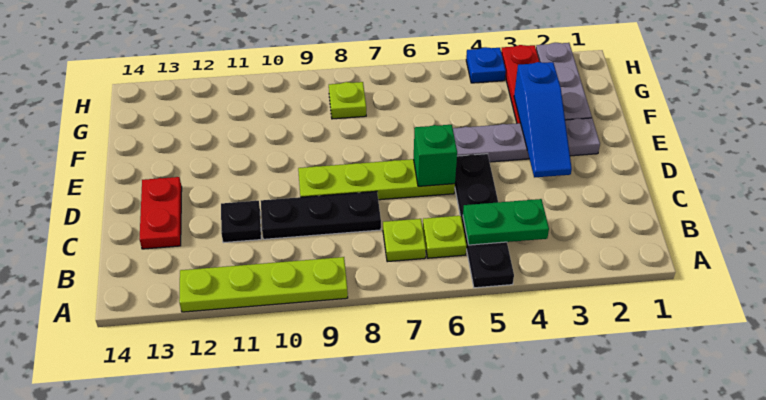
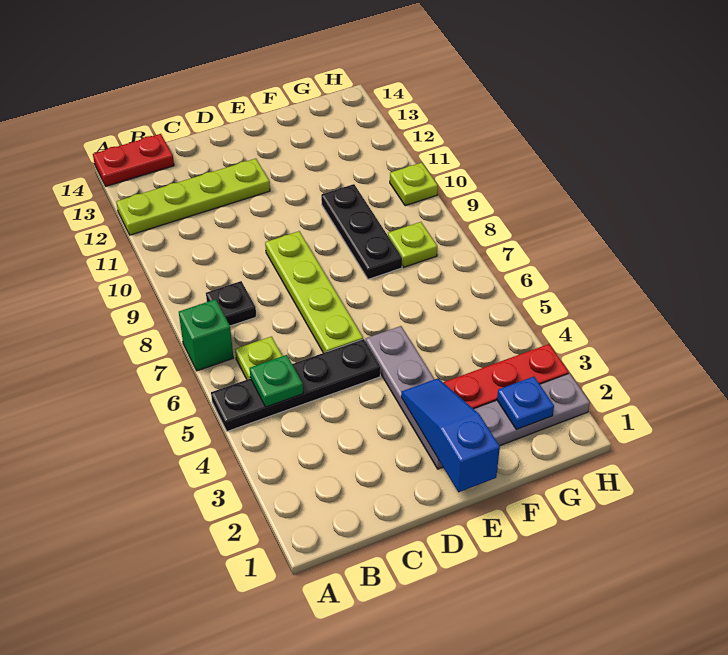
lime plate A9:A12 level 1 -> lime plate A12:D12 level 1
green plate B4:B5 level 2 -> green plate B5 level 2
lime plate B7 level 1 -> lime plate H10 level 1
black plate C8:C10 level 1 -> black plate F8:F10 level 1
black plate C11 level 1 -> black plate B8 level 1
red plate C13:D13 level 1 -> red plate A14:B14 level 1
blue slope D3:F3 level 2 top F -> blue slope E1:E3 level 2 top 1
green brick D6 level 2 -> green brick A7 level 1
blue plate H4 level 1 -> blue plate G2 level 2

